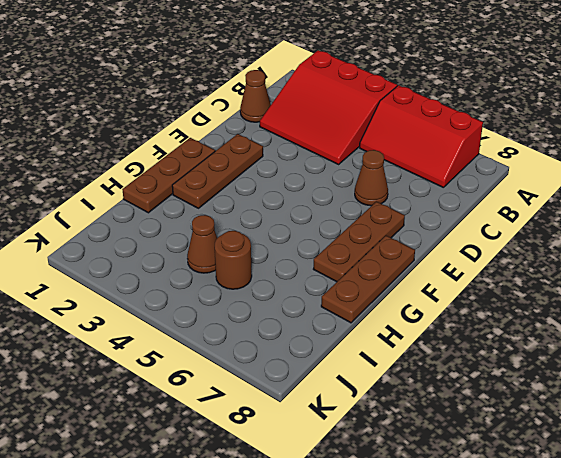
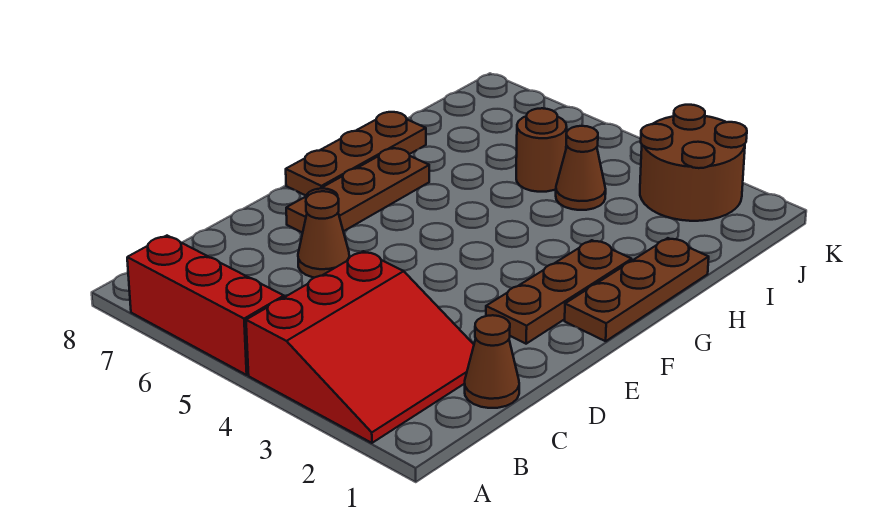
red slope A2:C4 level 1 top A -> red slope A2:C4 level 1 top 4
none -> brown round brick J2:K3 level 1

